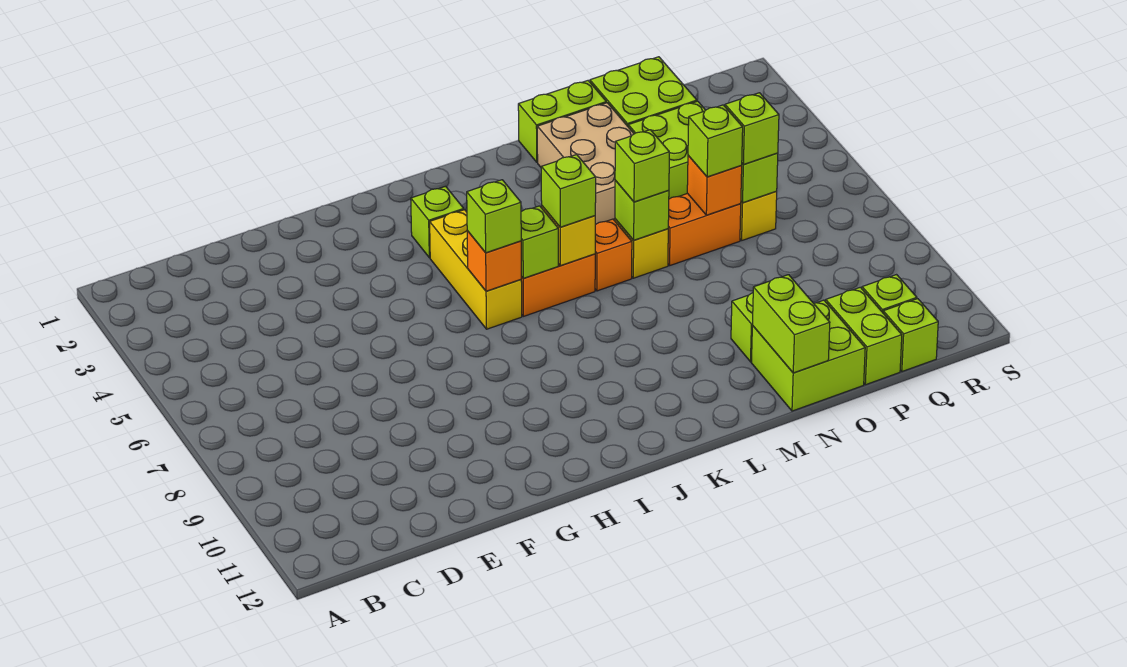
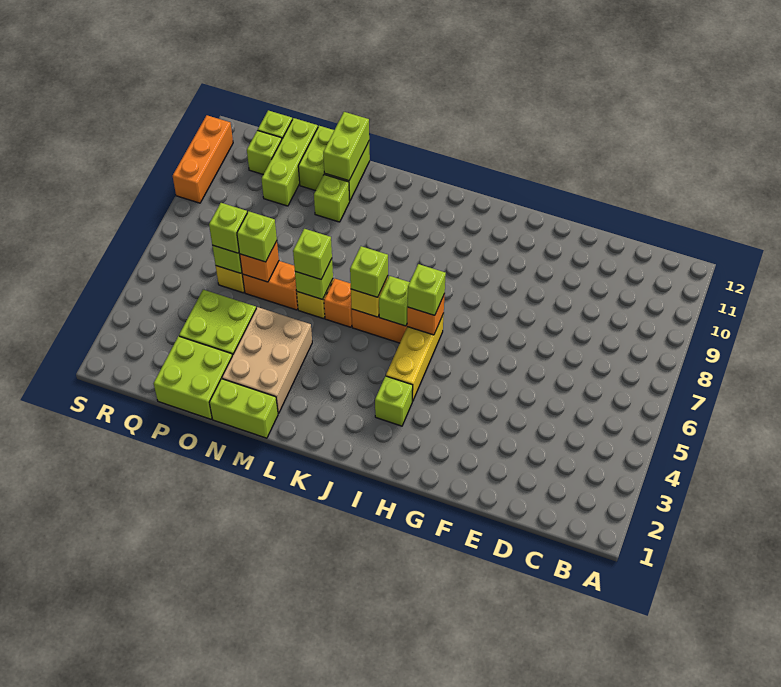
lime brick P11:P12 level 1 -> lime brick P10:P12 level 1
none -> orange brick S9:S11 level 1

